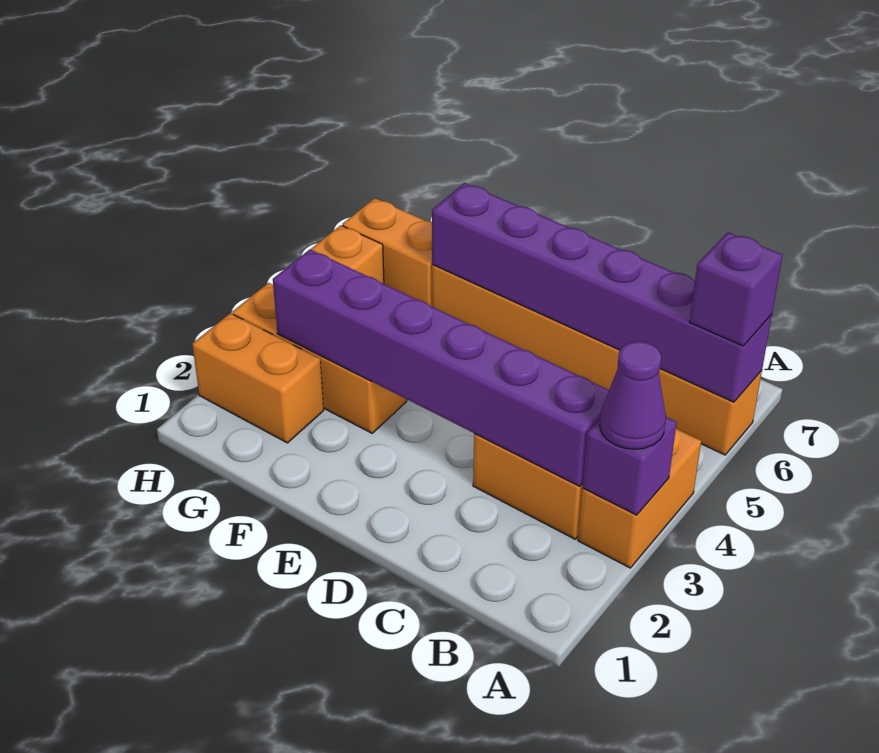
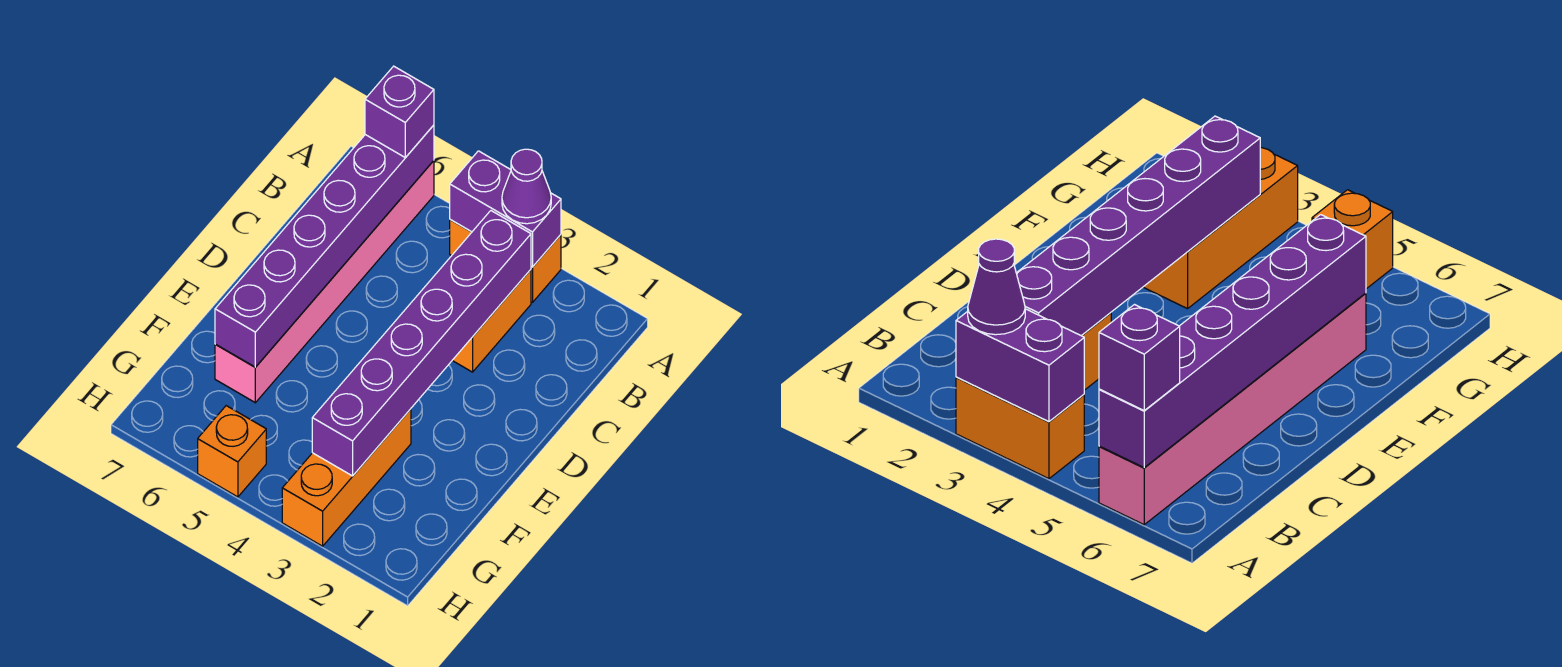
purple brick A3 level 2 -> purple brick A3:A4 level 2
orange brick A6:F6 level 1 -> pink brick A6:F6 level 1
orange brick G2:H2 level 1 -> none
orange brick G6:H6 level 1 -> none

